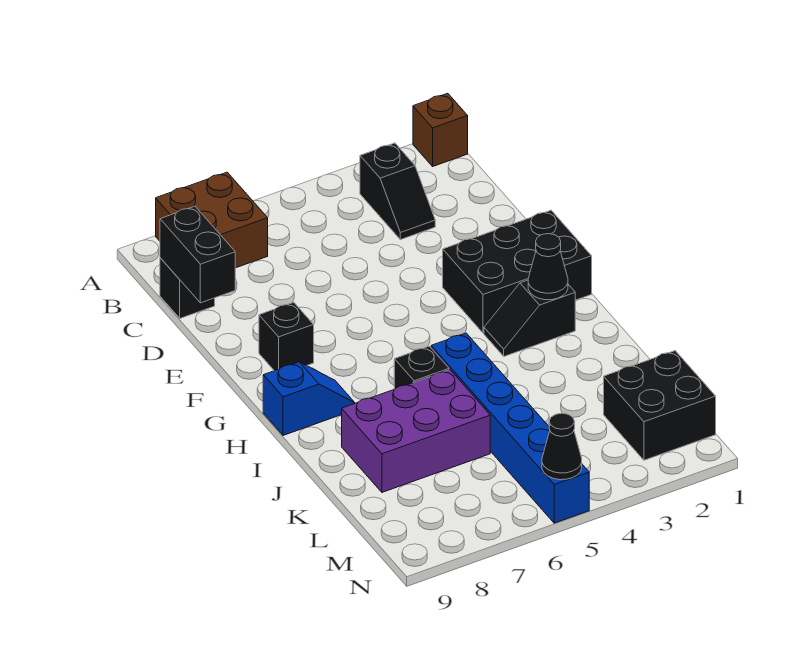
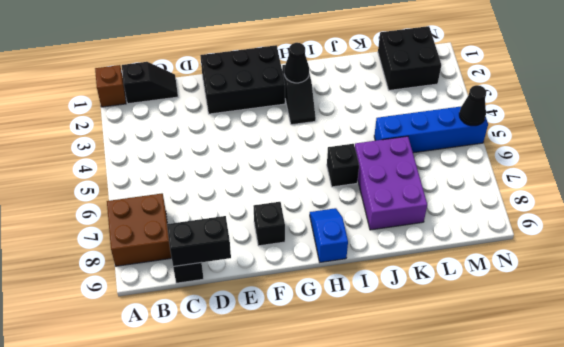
black slope B3:C3 level 1 top B -> black slope B1:C1 level 1 top B
black brick F1:G3 level 1 -> black brick E1:G2 level 1
blue brick I5:N5 level 1 -> blue brick K5:N5 level 1

